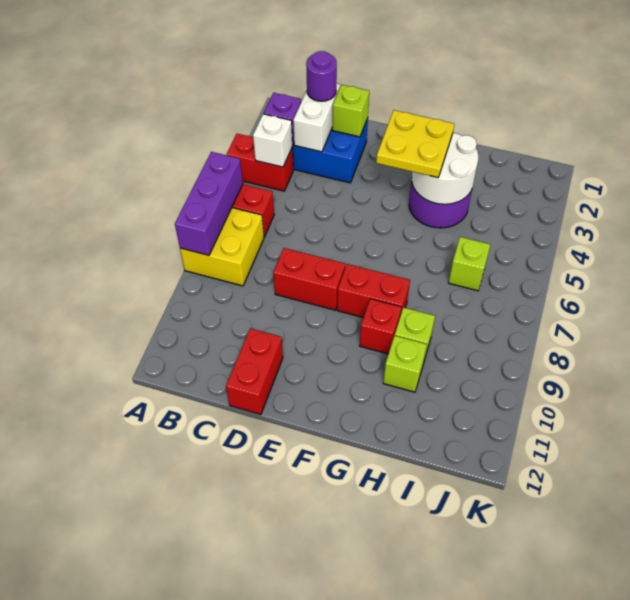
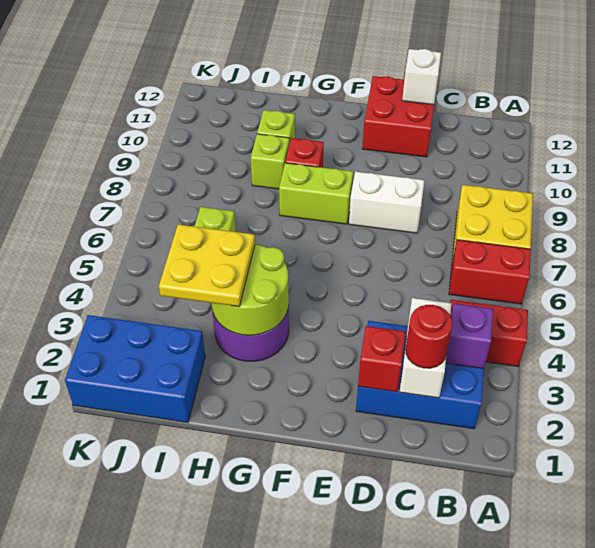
purple brick A6:A8 level 2 -> none
white brick B4 level 2 -> white brick D12 level 2
purple round brick C2 level 3 -> red round brick C2 level 3
lime brick D2 level 2 -> red brick D2 level 2
red brick D8:E8 level 1 -> white brick D8:E8 level 1
red brick D11:D12 level 1 -> red brick D11:E12 level 1
yellow plate F3:G4 level 3 -> yellow plate H3:I4 level 3
red brick F8:G8 level 1 -> lime brick F8:G8 level 1
white round brick G3:H4 level 2 -> lime round brick G3:H4 level 2
none -> blue brick I1:K2 level 1

